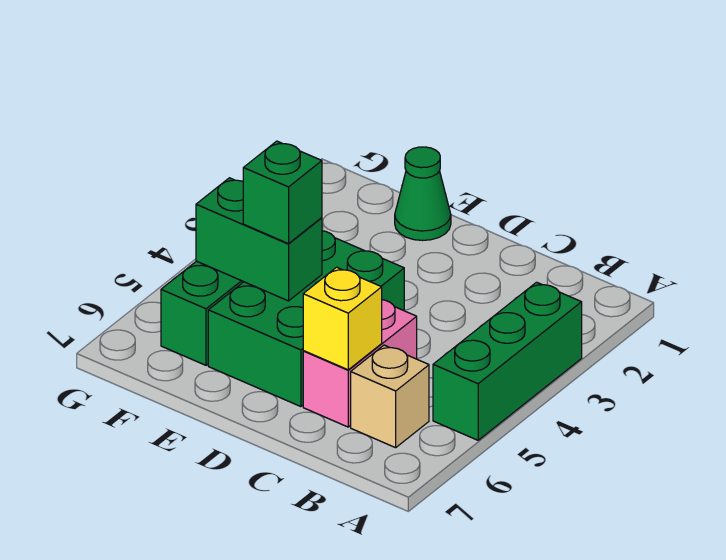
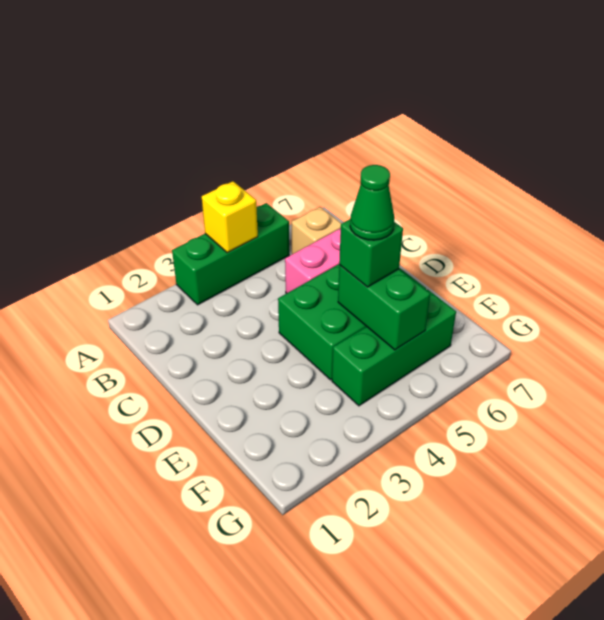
yellow brick C6 level 2 -> yellow brick A4 level 2
green cone E1 level 1 -> green cone E5 level 4

